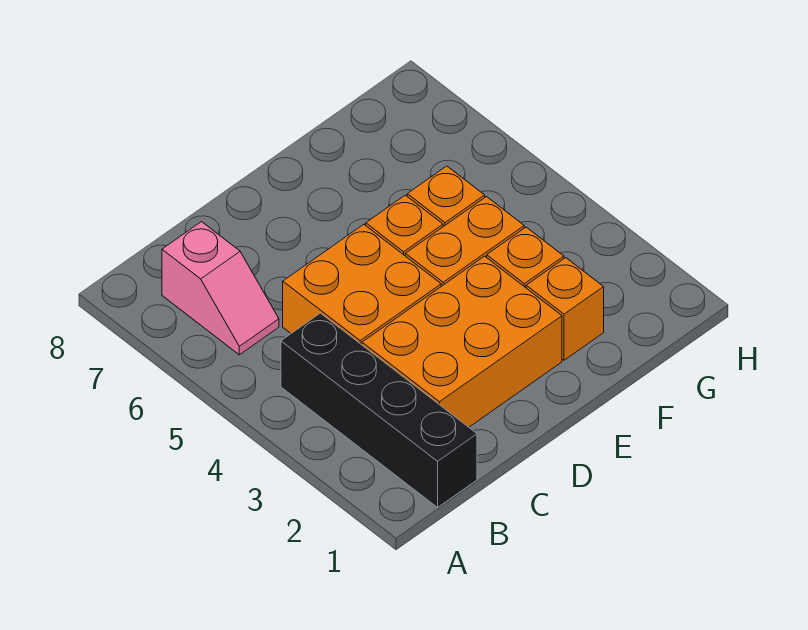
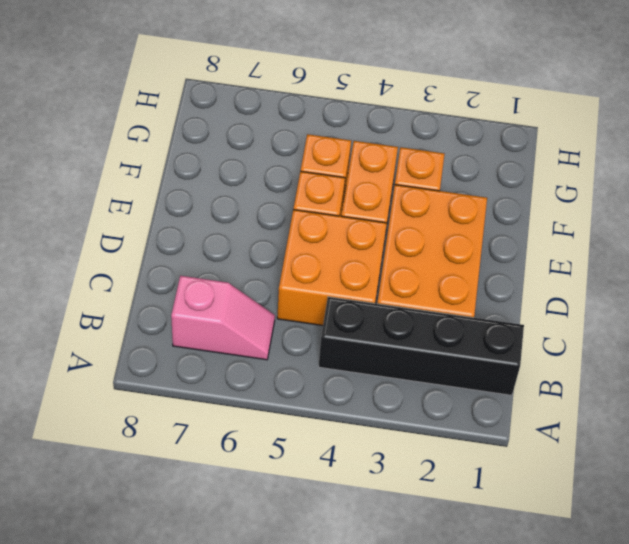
orange brick F2 level 1 -> none

